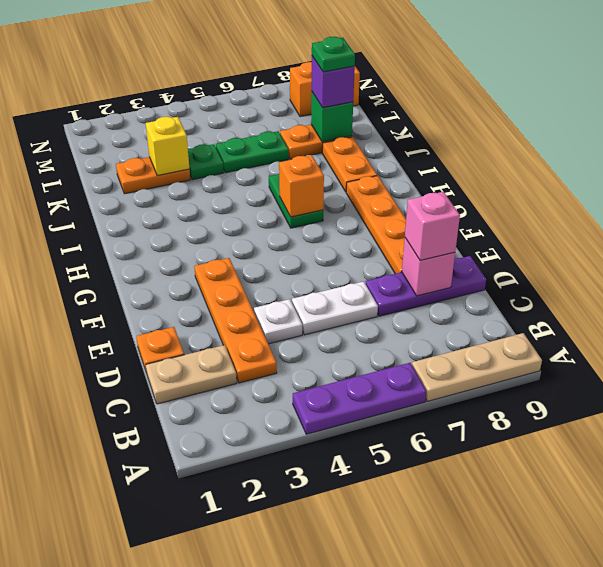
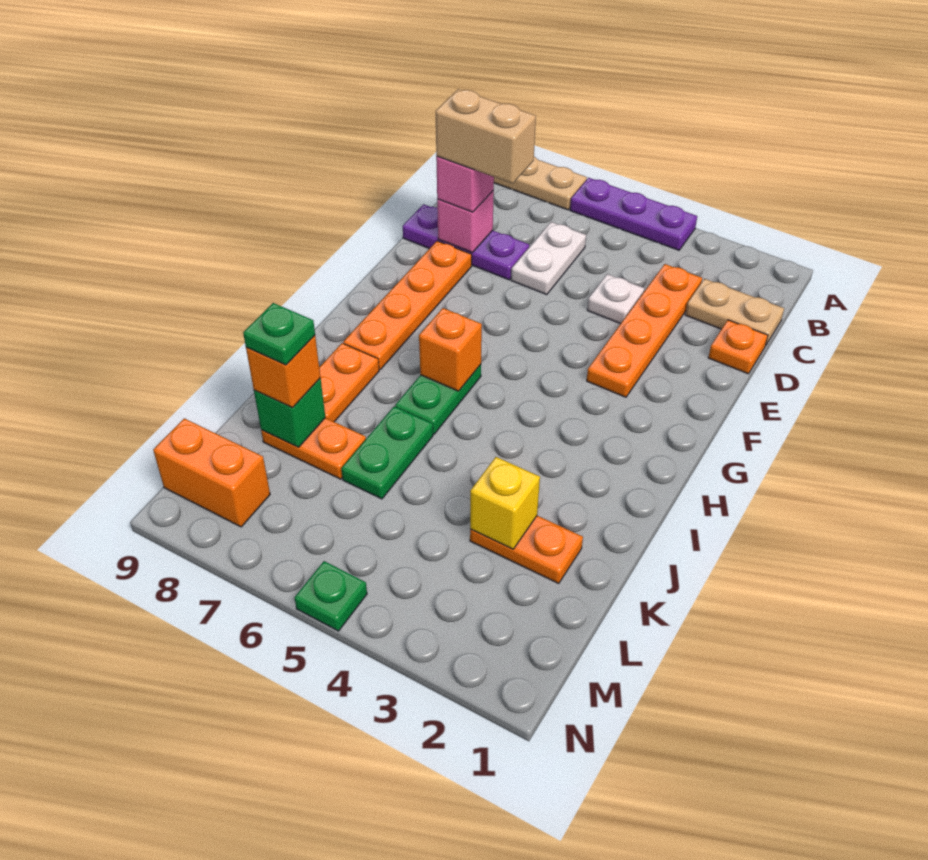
white plate D5:D6 level 1 -> white plate C6:D6 level 1
none -> tan brick D7:D8 level 4
green plate K4 level 1 -> green plate N5 level 1
green plate K5:K6 level 1 -> green plate J6:K6 level 1
purple brick K8 level 3 -> orange brick K8 level 3

